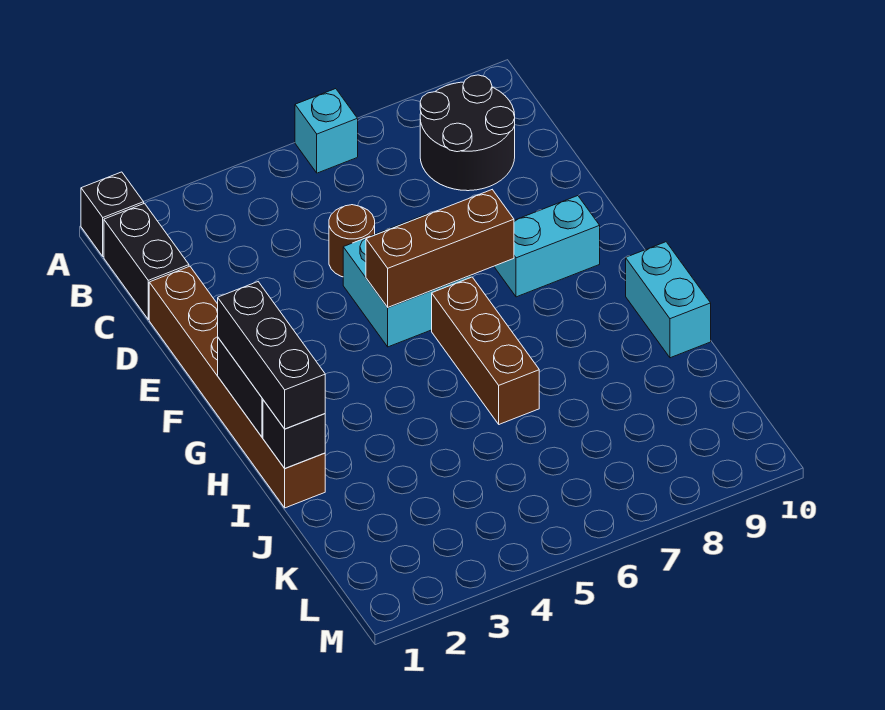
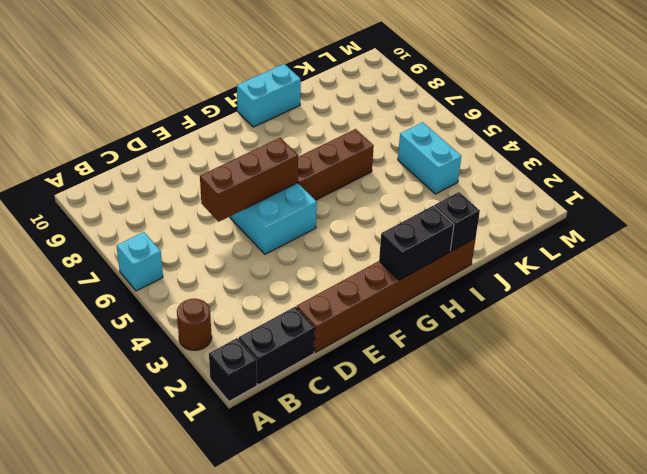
black round brick B8:C9 level 1 -> none
brown round brick D5 level 1 -> brown round brick A3 level 1
brown brick F5:F7 level 2 -> brown brick D6:F6 level 2
cyan brick F8:F9 level 1 -> cyan brick K4:K5 level 1
black brick G1:I1 level 3 -> none

